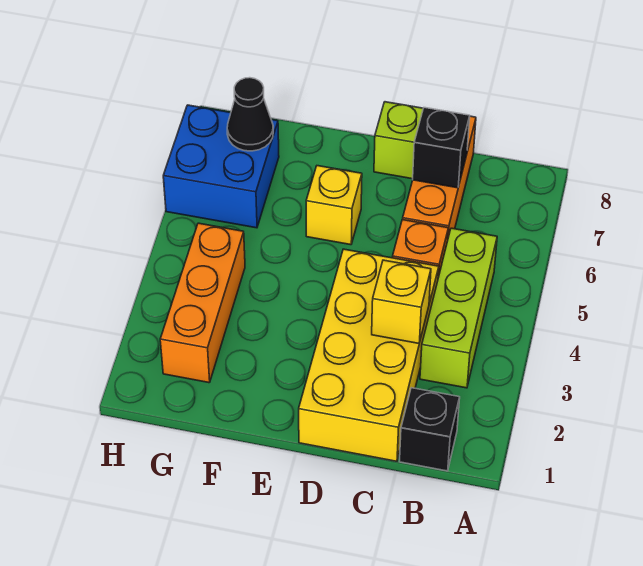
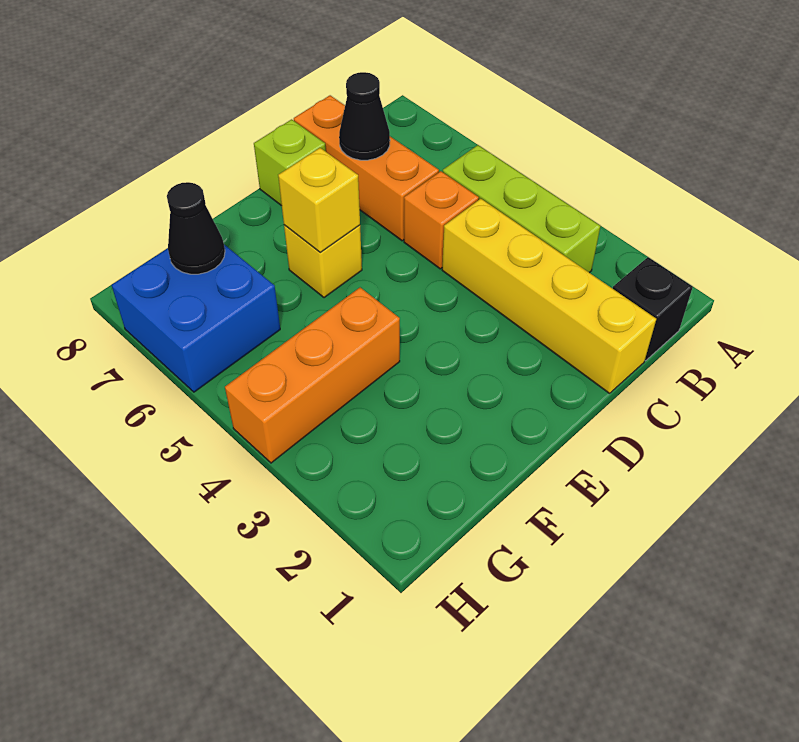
yellow brick C1:D4 level 1 -> yellow brick C1:C4 level 1
yellow brick C3 level 2 -> yellow brick E6 level 2
black brick C7 level 2 -> black cone C7 level 2
orange brick G2:G4 level 1 -> orange brick F4:H4 level 1

